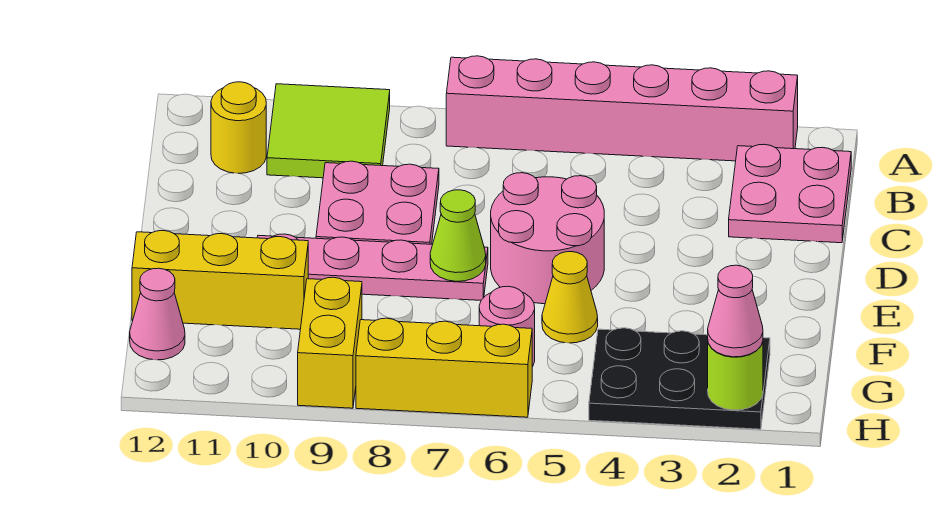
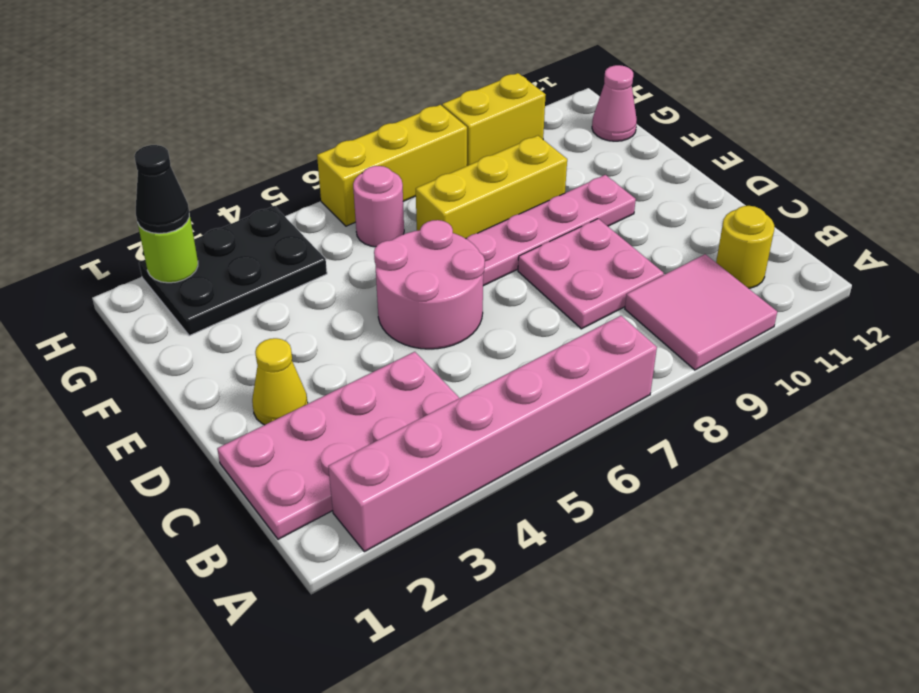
lime tile A9:B10 level 1 -> pink tile A9:B10 level 1
pink plate B1:C2 level 1 -> pink plate B1:C4 level 1
lime cone E7 level 2 -> none
yellow cone F5 level 1 -> yellow cone D2 level 1
yellow brick F10:F12 level 1 -> yellow brick F7:F9 level 1
yellow brick G9:H9 level 1 -> yellow brick H9:H10 level 1
pink cone H2 level 3 -> black cone H2 level 3

